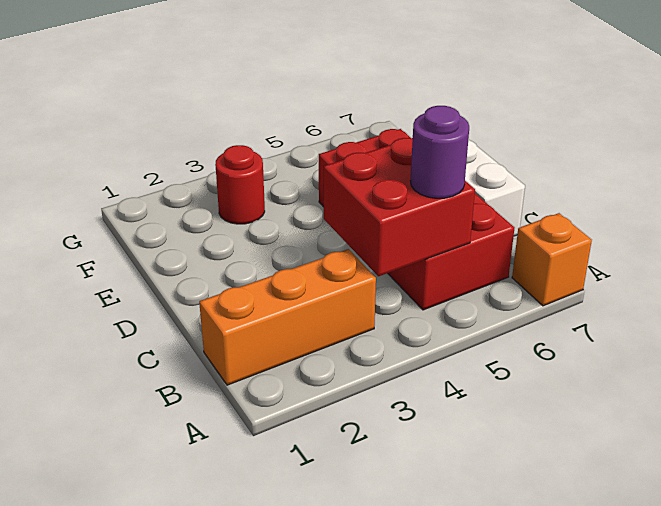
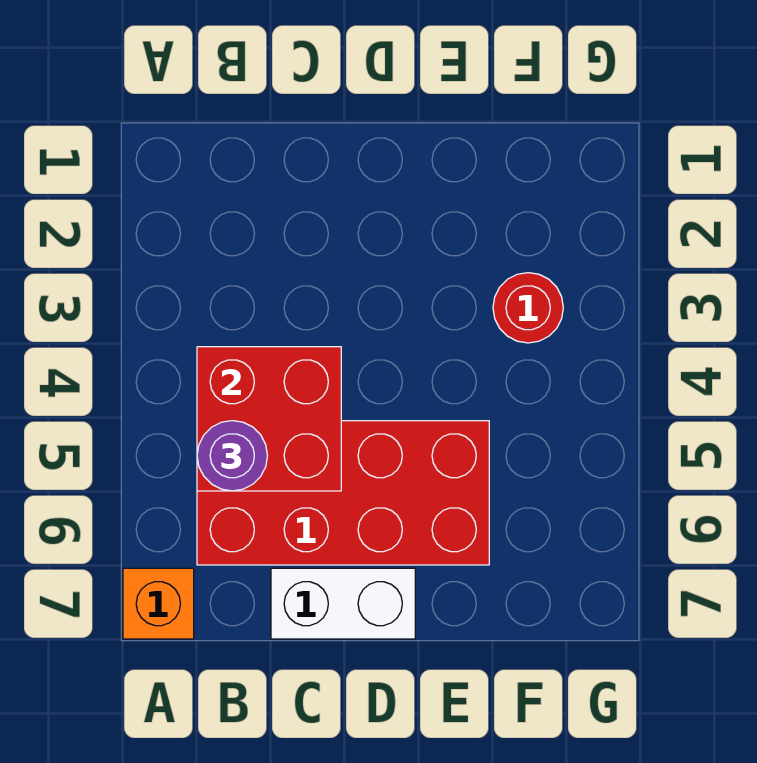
orange brick B1:B3 level 1 -> none

